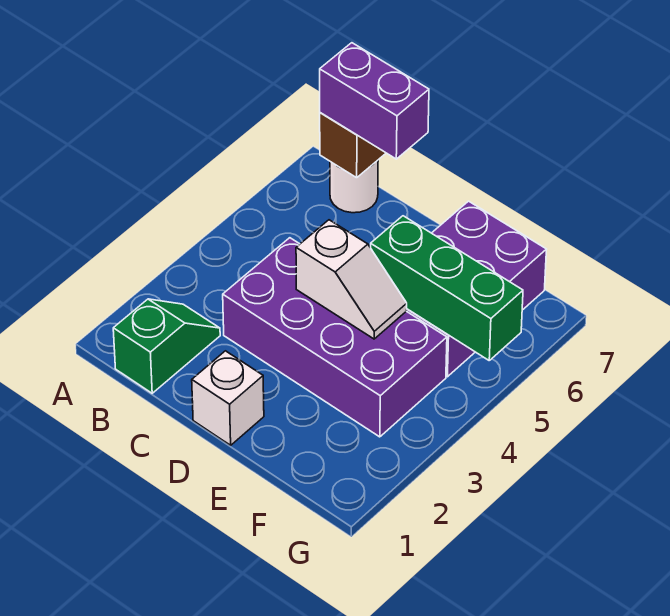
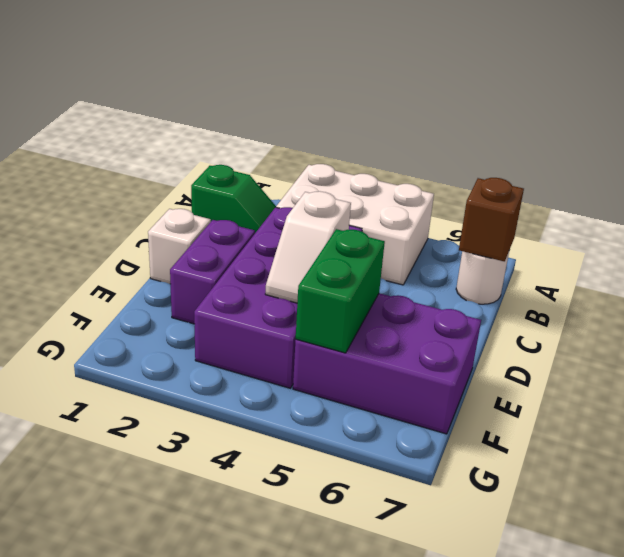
none -> white brick A3:B5 level 1
purple brick B7:C7 level 3 -> purple brick D2:E2 level 1
green brick E5:G5 level 2 -> green brick E5:F5 level 2

